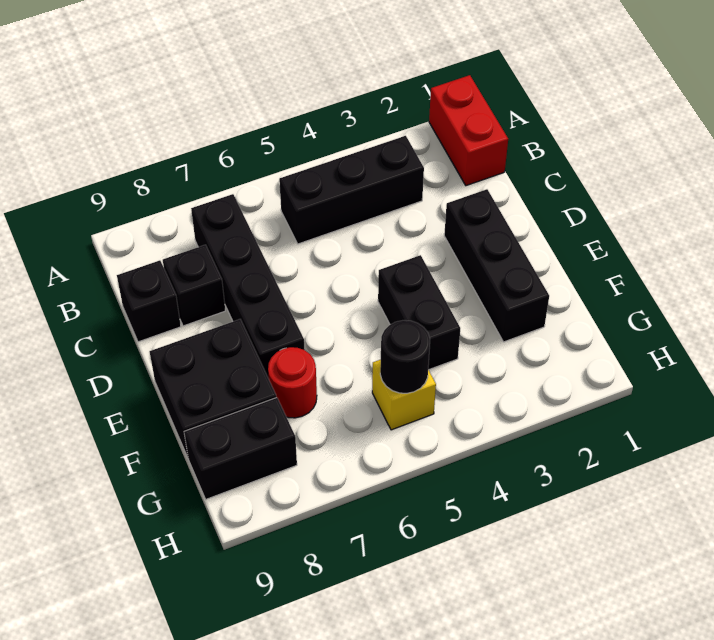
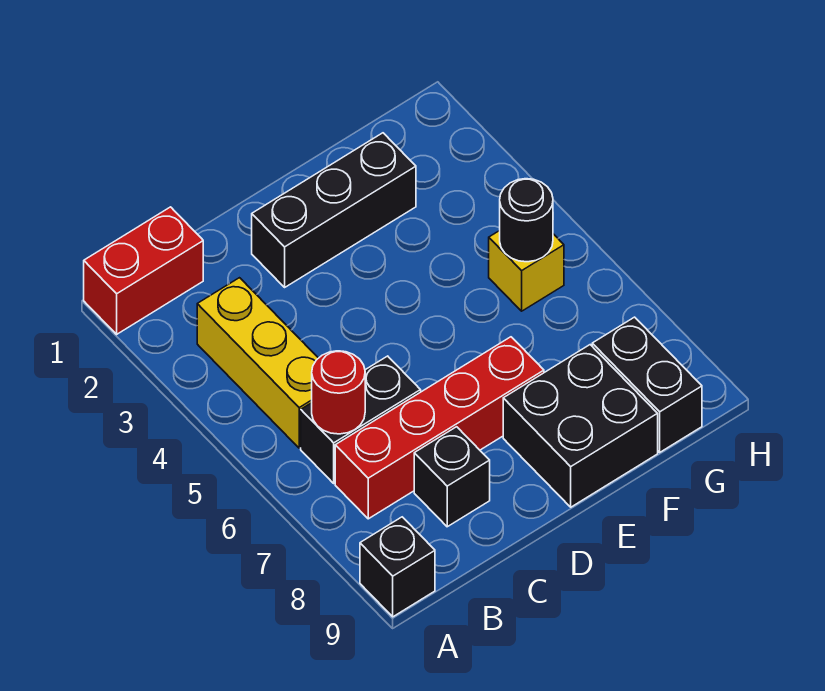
black brick B3:B5 level 1 -> yellow brick B3:B5 level 1
black brick B7:E7 level 1 -> red brick B7:E7 level 1
black brick C9 level 1 -> black brick A9 level 1
black brick E4:F4 level 1 -> black brick B6:C6 level 1
red round brick F7 level 1 -> red round brick B6 level 2

